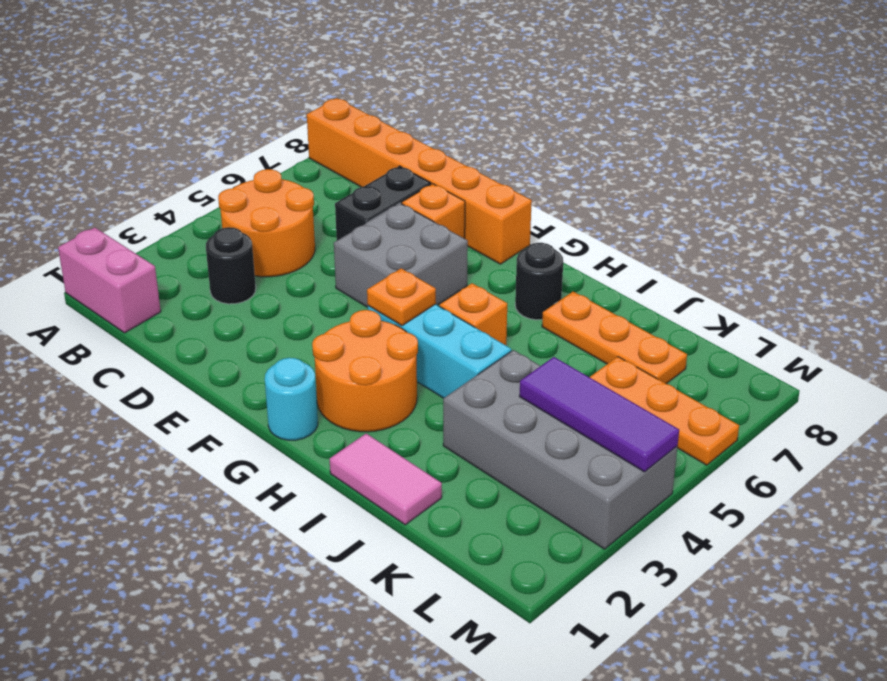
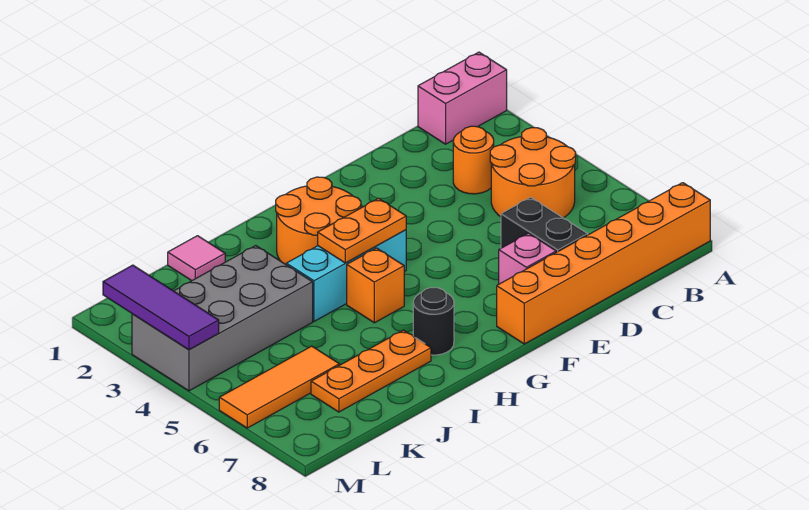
black round brick C3 level 1 -> orange round brick C3 level 1
grey brick E5:F6 level 1 -> none
orange brick E7 level 1 -> pink brick E7 level 1
cyan round brick G1 level 1 -> none
orange plate G4 level 2 -> orange plate G4:H4 level 2
pink tile I1:J1 level 1 -> pink tile J1 level 1
purple tile K4:M4 level 2 -> purple tile M2:M4 level 2
orange plate K6:M6 level 1 -> orange tile K6:M6 level 1

